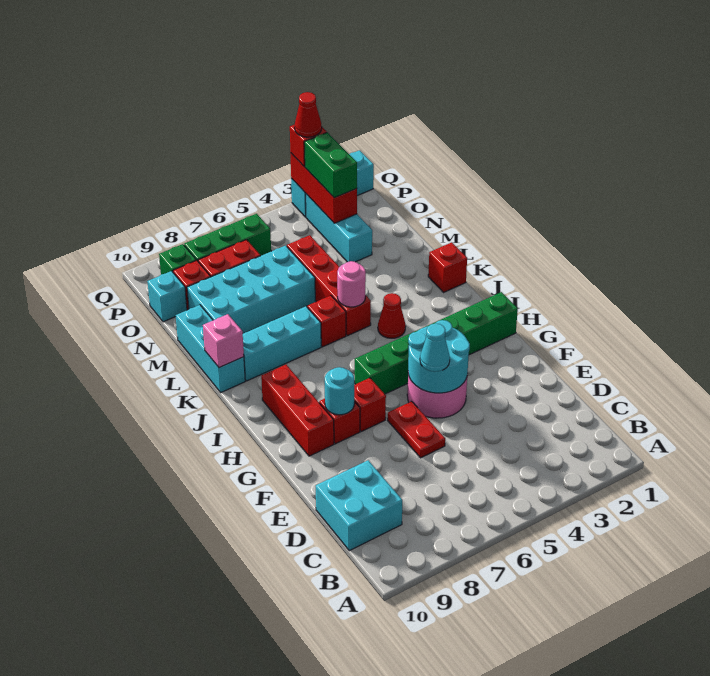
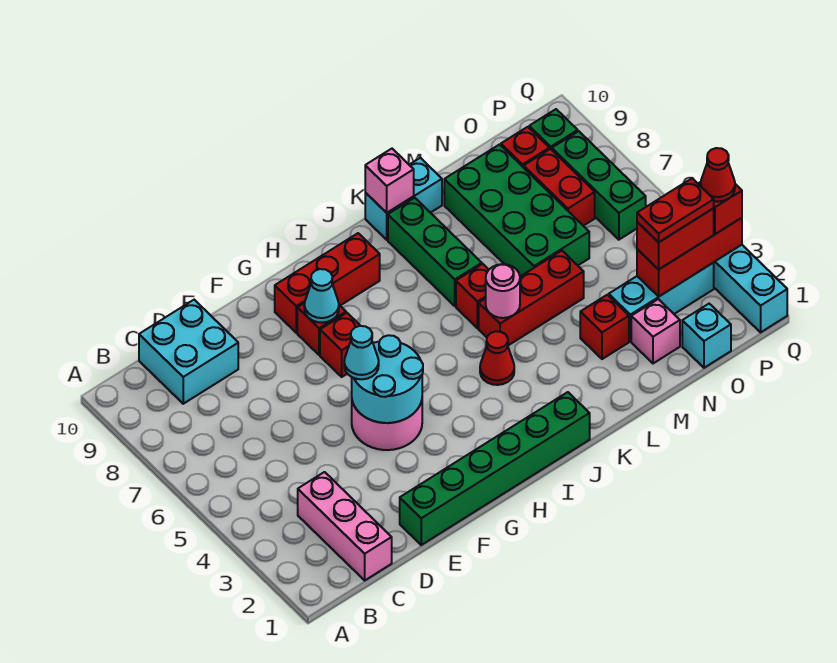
none -> pink brick C1:C3 level 1
red plate E6:F6 level 1 -> red plate O3:P3 level 4
cyan round brick G8 level 2 -> cyan cone G8 level 2
green brick H1:H6 level 1 -> green brick E1:J1 level 1
red brick K1 level 1 -> red brick M3 level 1
red brick K5:N5 level 1 -> red brick K5:M5 level 1
cyan brick K7:K9 level 1 -> green brick K7:K9 level 1
cyan brick K10:M10 level 1 -> cyan brick K10:L10 level 1
cyan brick M6:N9 level 1 -> green brick M6:N9 level 1
none -> pink brick N2 level 1
green brick O3:P3 level 3 -> red brick O3:P3 level 3
cyan brick O10 level 1 -> cyan brick O1 level 1

